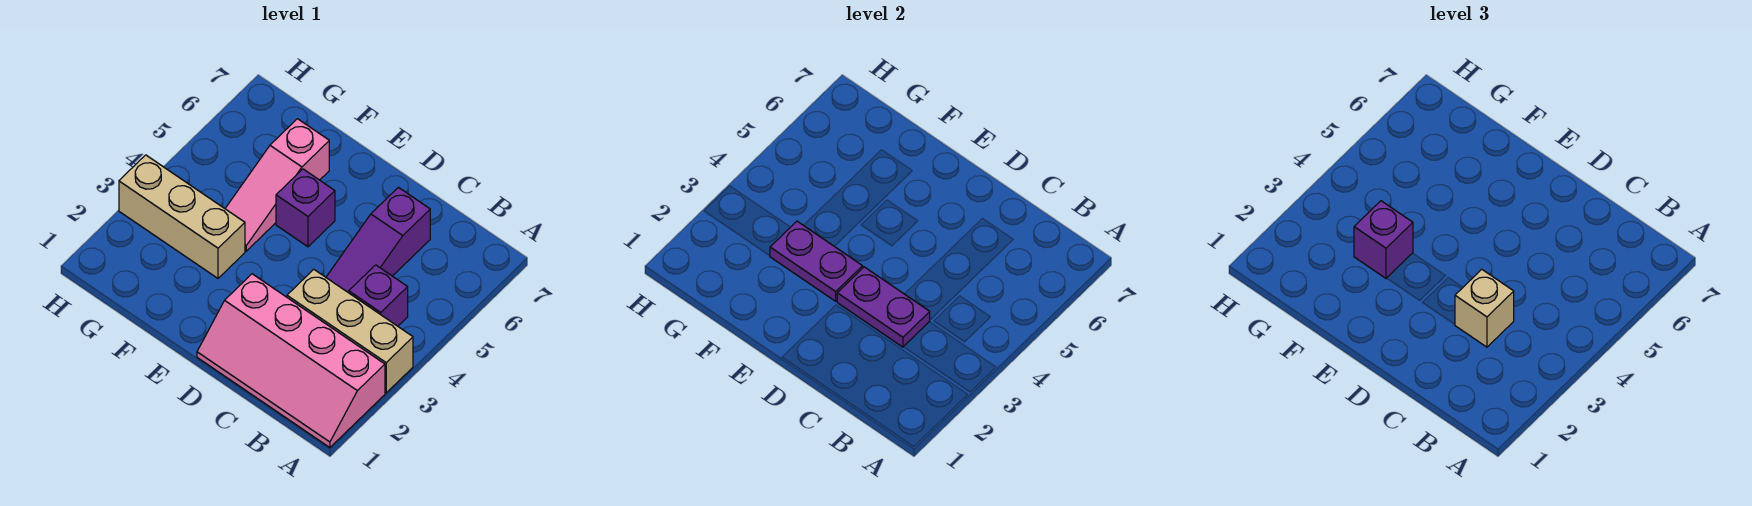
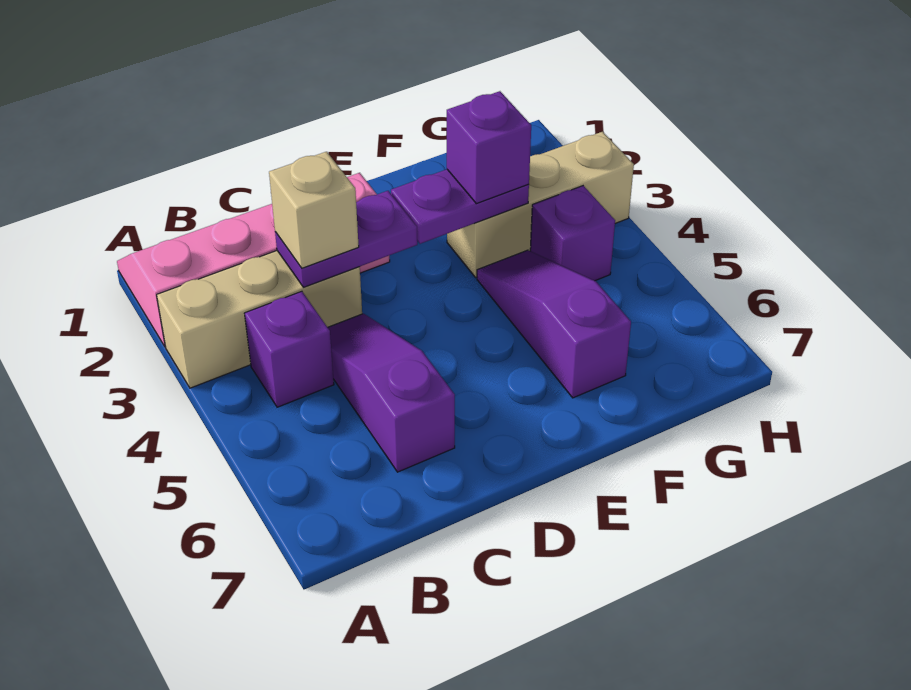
purple brick E5 level 1 -> purple brick G4 level 1
pink slope F4:F6 level 1 top 6 -> purple slope F4:F6 level 1 top 6

